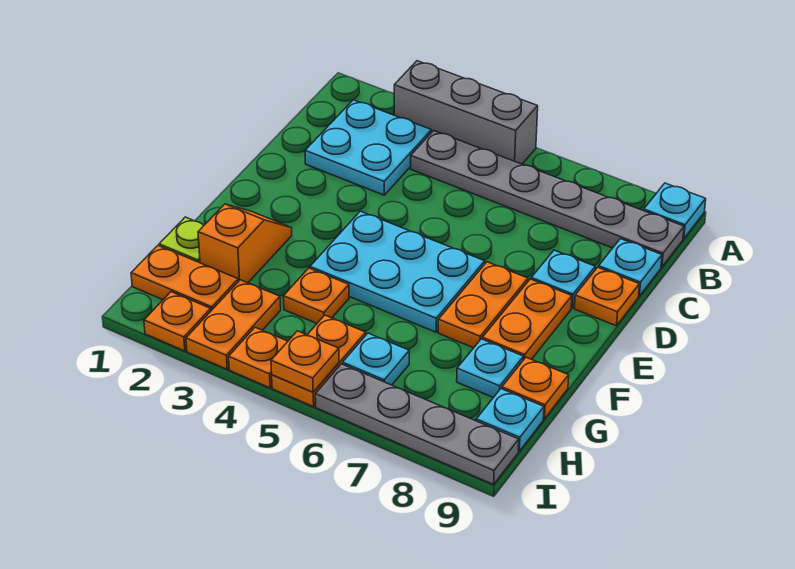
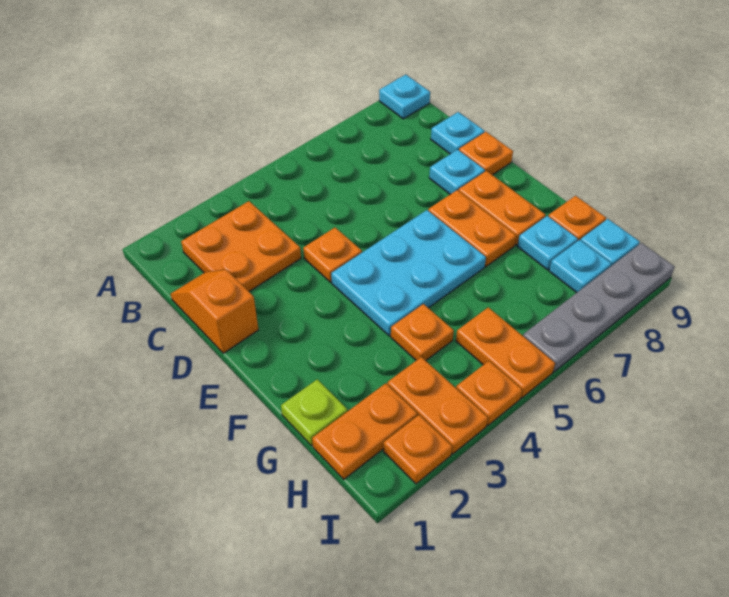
grey brick A3:A5 level 1 -> none
cyan plate B2:C3 level 1 -> orange plate B2:C3 level 1
grey plate B4:B9 level 1 -> none
orange slope F2:G2 level 1 top G -> orange slope C1:D1 level 1 top D
cyan plate H6 level 1 -> cyan plate H8 level 1
orange plate I5 level 2 -> orange plate D4 level 1

